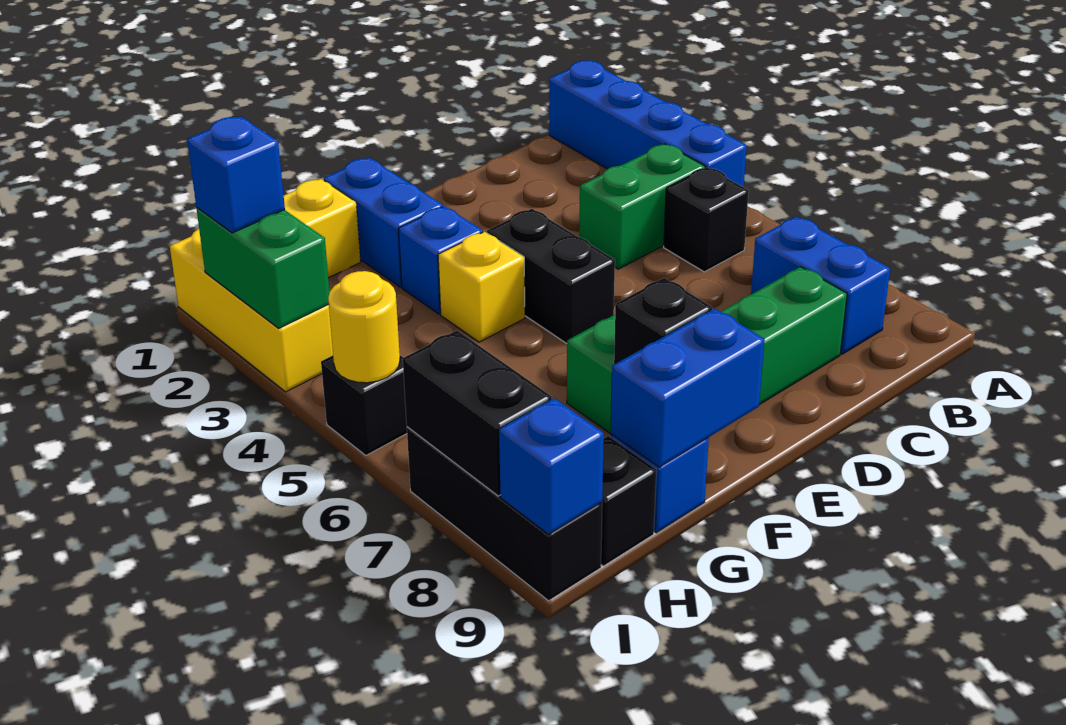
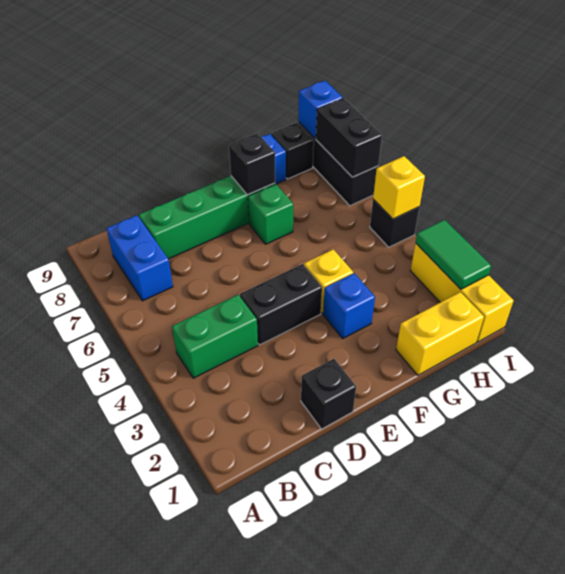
blue brick A1:A4 level 1 -> none
black brick B5 level 1 -> black brick D1 level 1
black brick E4:E5 level 1 -> black brick D4:E4 level 1
blue brick F1:F2 level 1 -> none
blue brick F9:G9 level 2 -> none
green brick I2:I3 level 2 -> green tile I2:I3 level 2
blue brick I2 level 3 -> none
yellow round brick I5 level 2 -> yellow brick I5 level 2

